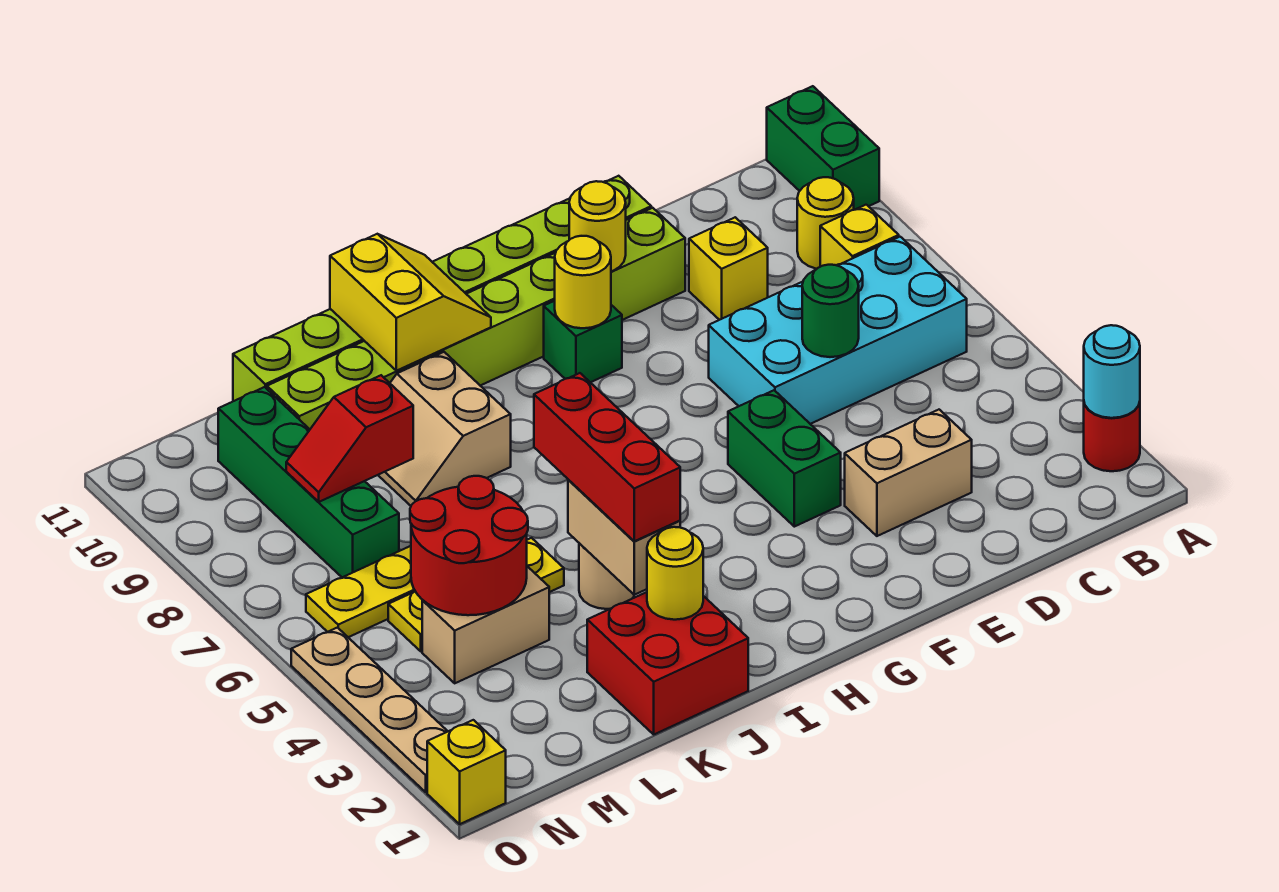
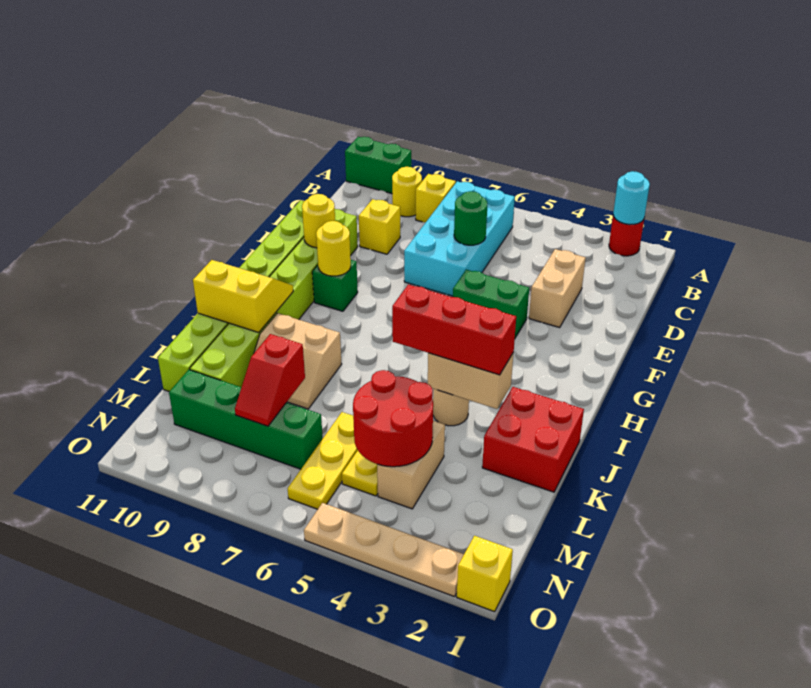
yellow round brick J2 level 2 -> none

